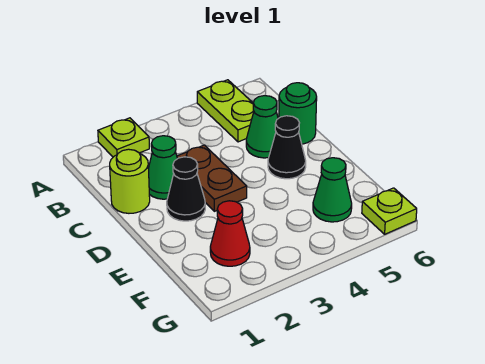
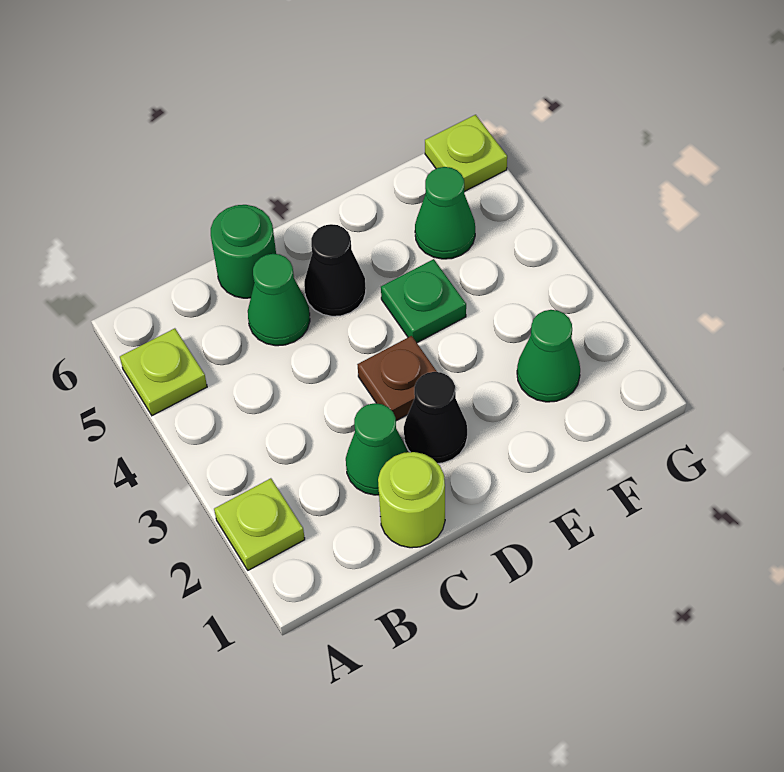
lime plate A5:B5 level 1 -> lime plate A5 level 1
brown plate C3:D3 level 1 -> brown plate D3 level 1
none -> green plate E4 level 1
red cone F2 level 1 -> green cone F2 level 1

